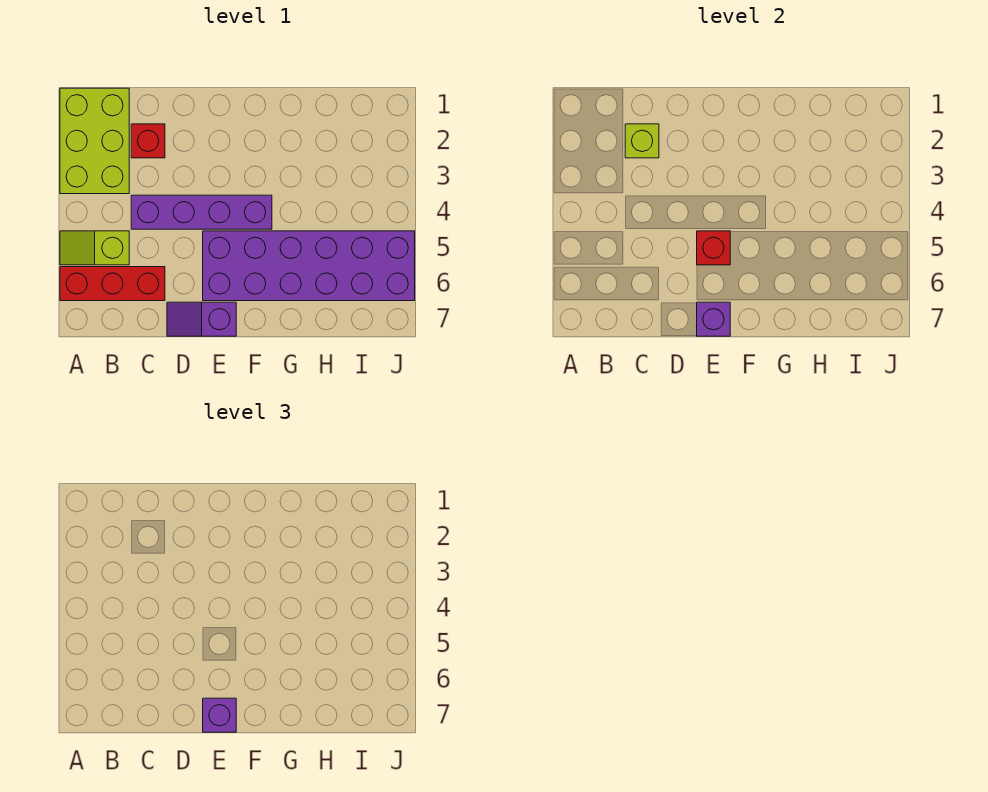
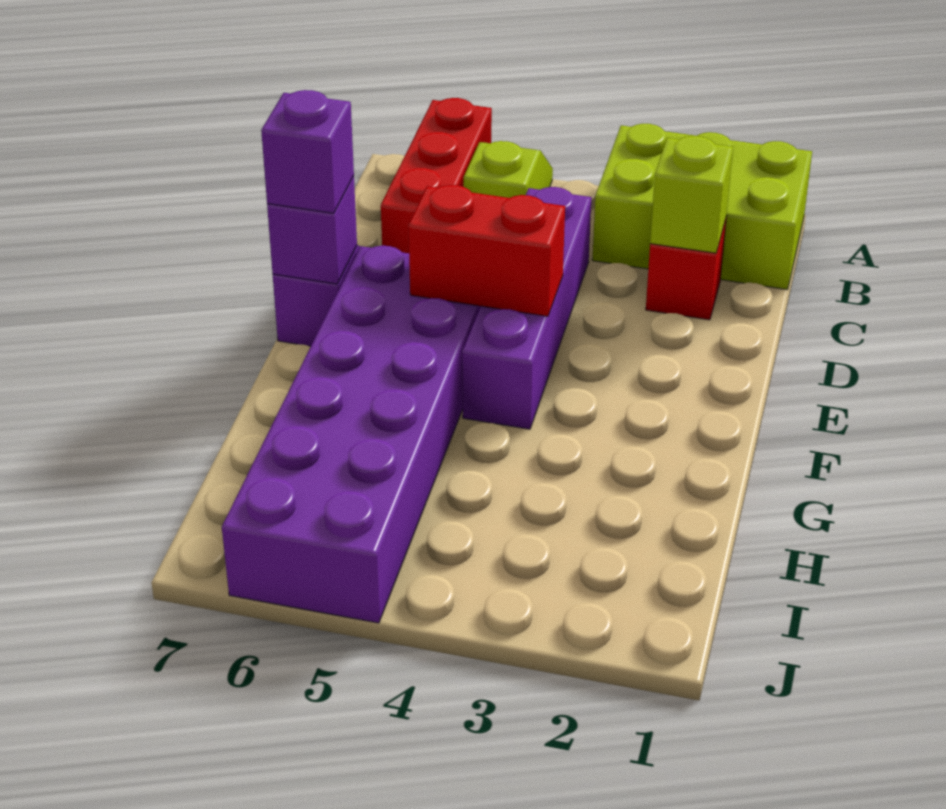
red brick E5 level 2 -> red brick E4:E5 level 2

